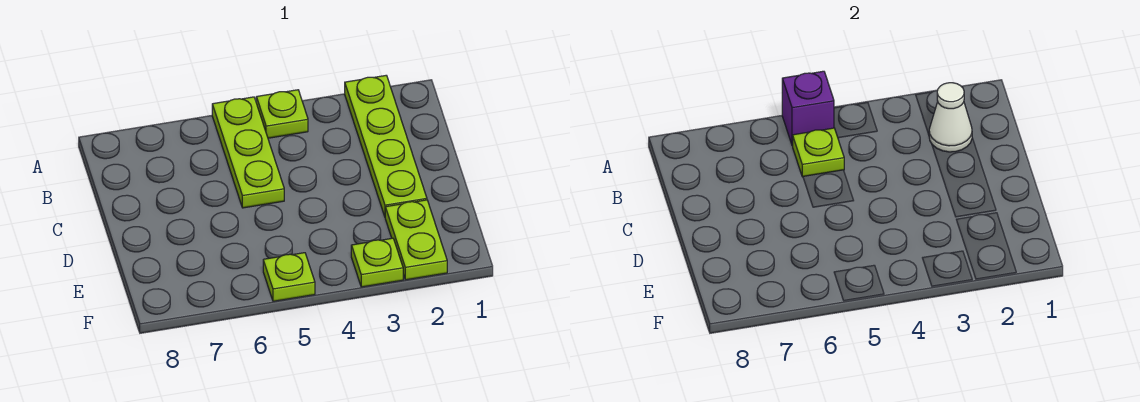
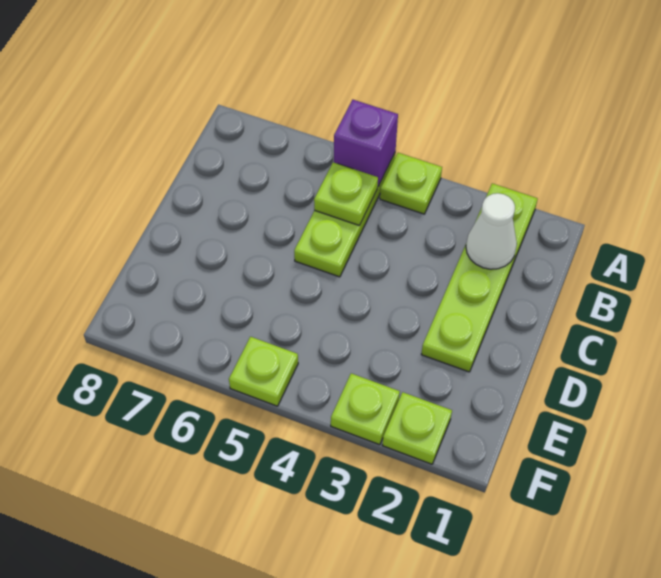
lime plate E2:F2 level 1 -> lime plate F2 level 1

